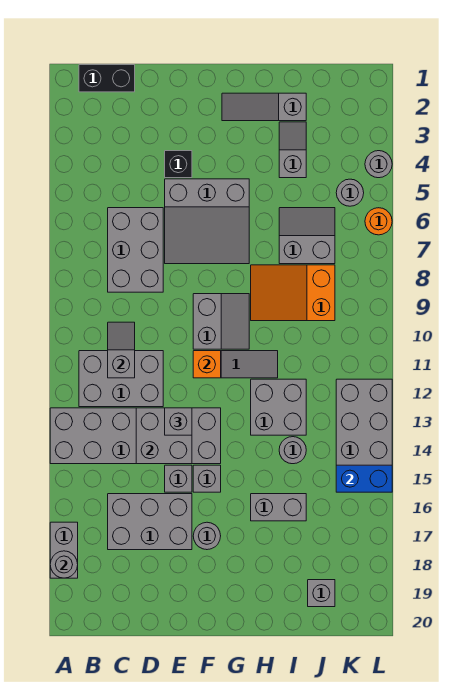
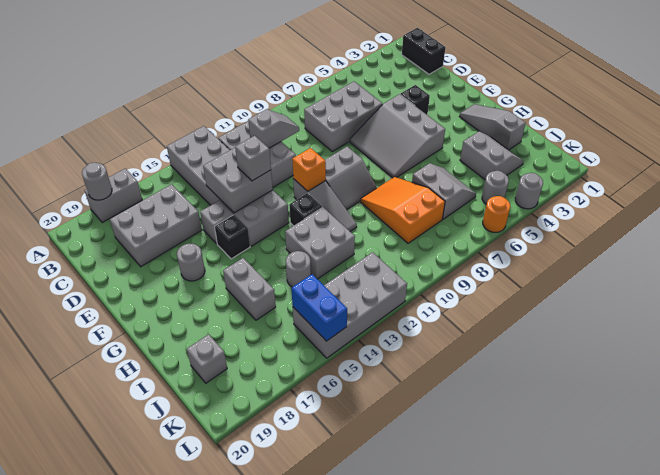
grey brick C16:E17 level 1 -> grey brick C16:D18 level 1
grey brick F15 level 1 -> black brick F15 level 1
none -> black brick G12 level 1
grey slope I3:I4 level 1 top 4 -> grey slope I3:J4 level 1 top 4

